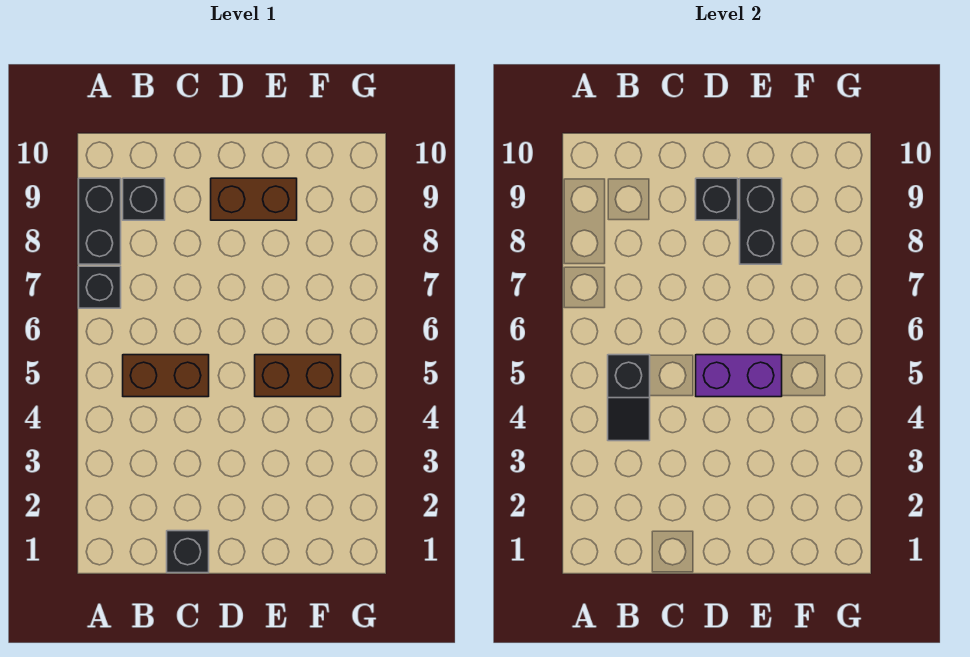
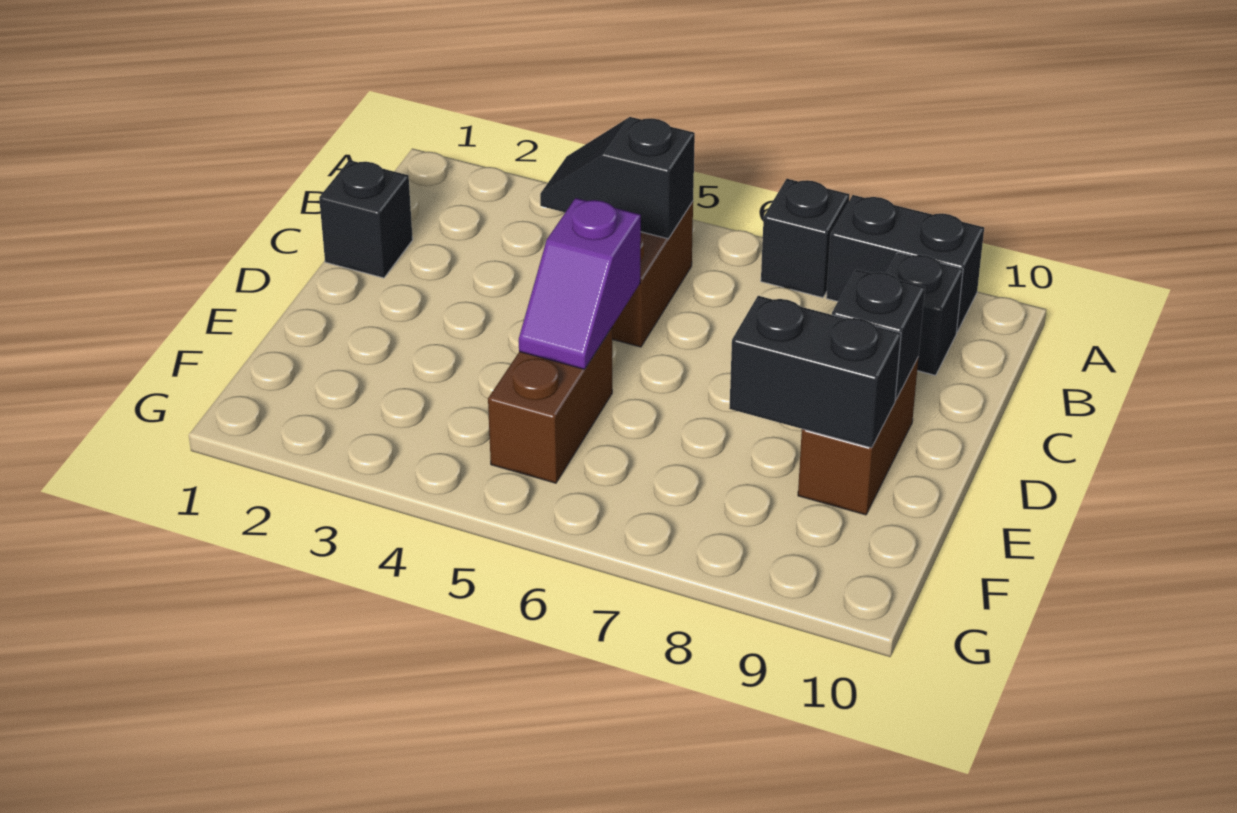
purple brick D5:E5 level 2 -> purple slope D5:E5 level 2 top D

